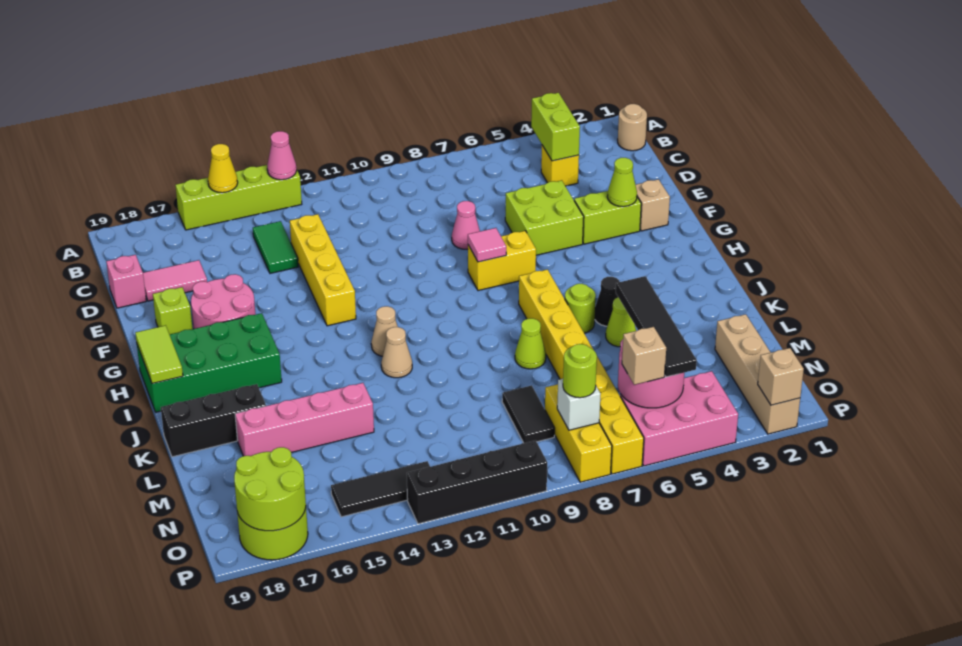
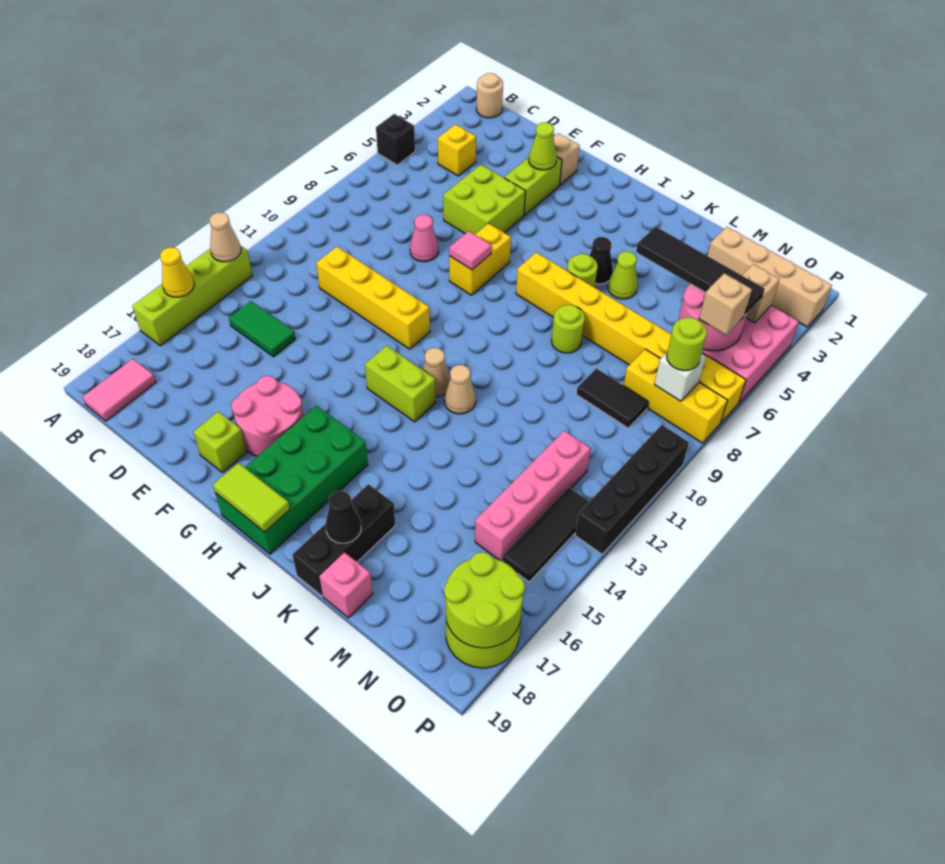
none -> black brick A5 level 1
pink cone A13 level 2 -> tan cone A13 level 2
lime brick B4:C4 level 2 -> lime brick H13:I13 level 1
yellow brick D13:G13 level 1 -> yellow brick D11:G11 level 1
pink tile D17:D18 level 1 -> pink tile B18:B19 level 1
pink brick D19 level 1 -> pink brick L19 level 1
lime cone K8 level 1 -> lime round brick K8 level 1
none -> black cone K18 level 2
pink brick L14:L17 level 1 -> pink brick N12:N15 level 1
tan brick P2 level 2 -> tan brick O4 level 2

